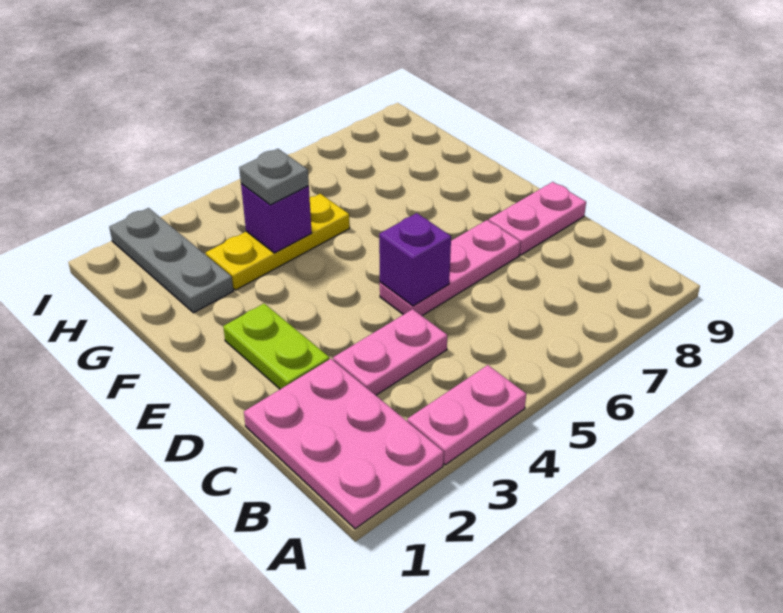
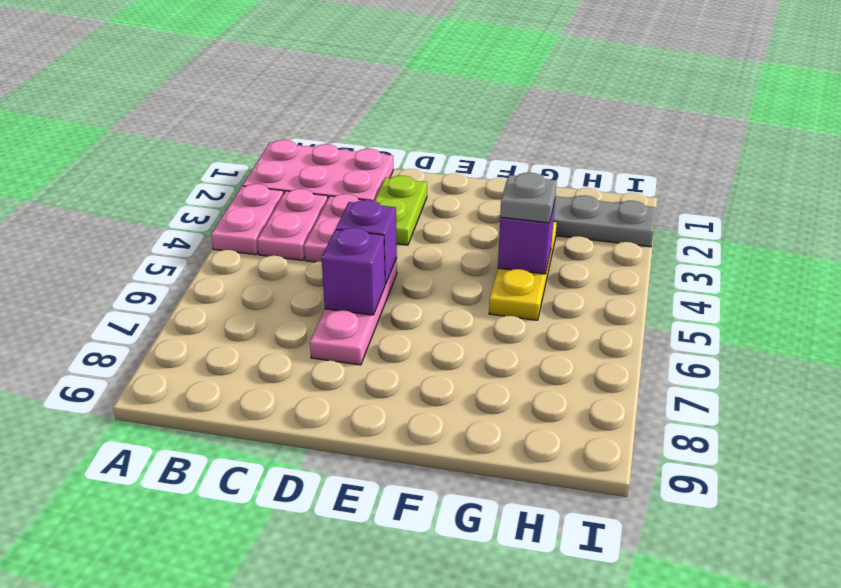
lime plate D2:E2 level 1 -> lime plate D2:D3 level 1
none -> purple brick D6 level 2
pink plate D8:D9 level 1 -> pink plate B3:B4 level 1

